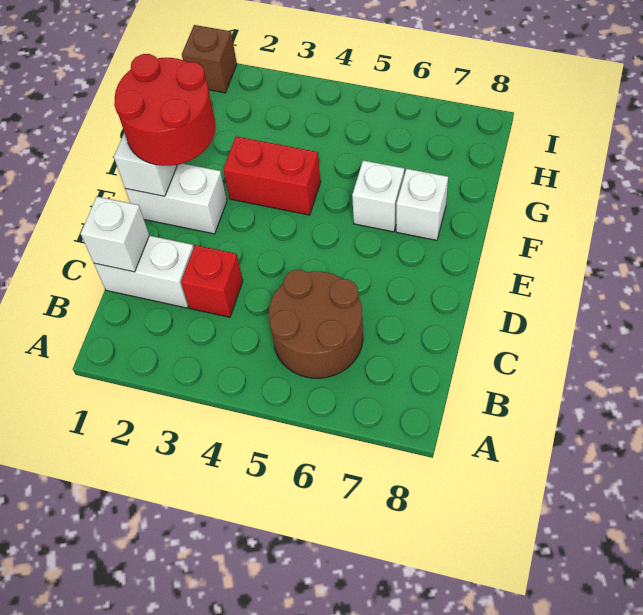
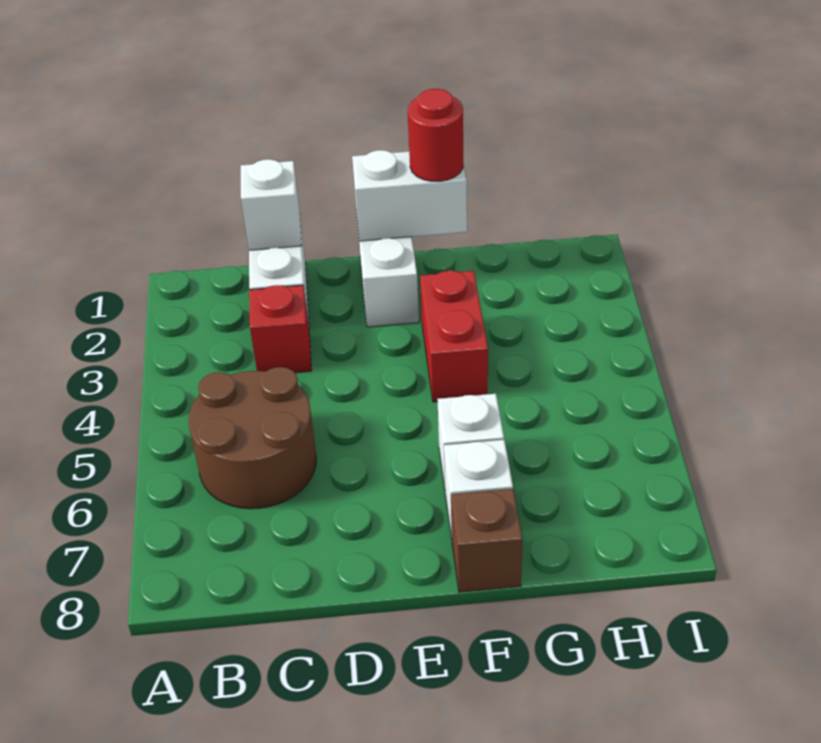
red round brick E1:F2 level 3 -> red round brick F1 level 3
brown brick I1 level 1 -> brown brick F8 level 1

